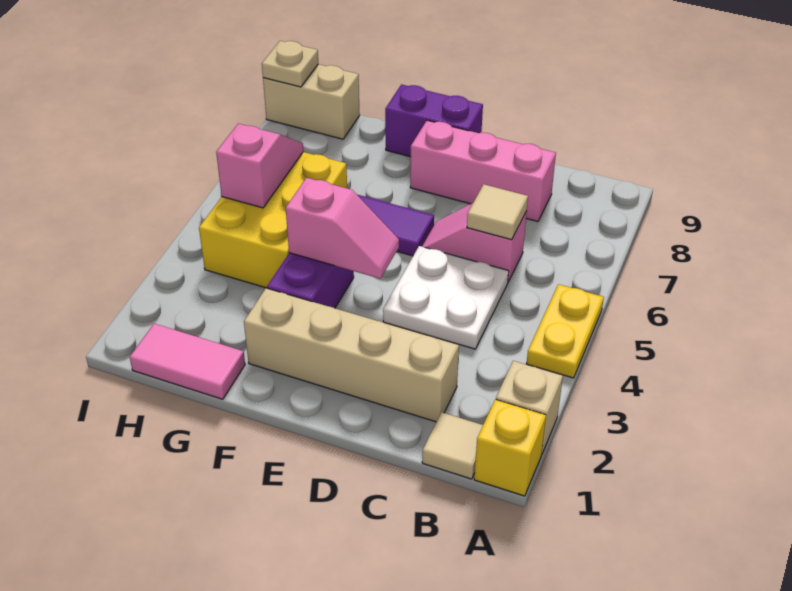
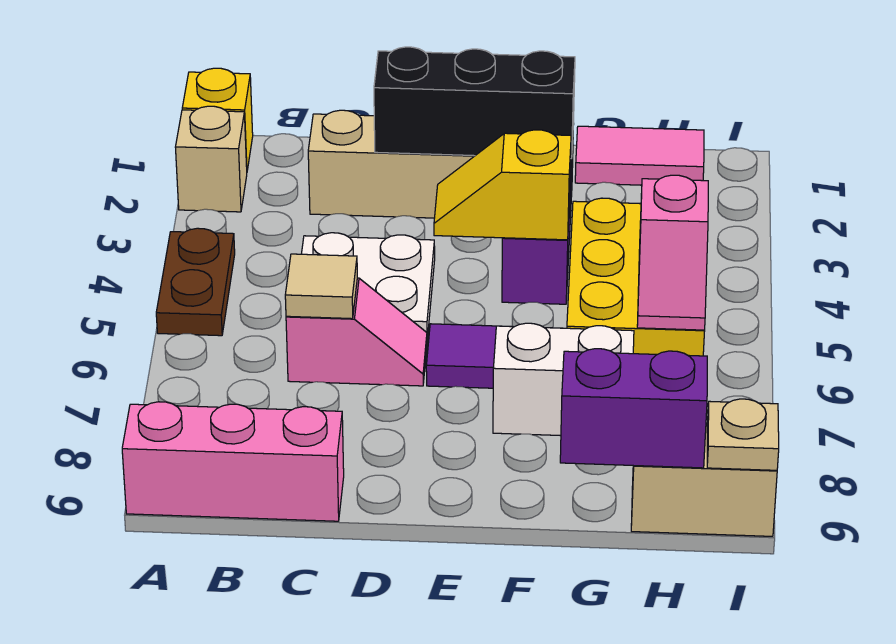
yellow plate A4:A5 level 1 -> brown plate A4:A5 level 1
tan tile B1 level 1 -> none
pink brick C8:E8 level 1 -> pink brick A9:C9 level 1
none -> black brick D2:F2 level 2
pink slope E4:F4 level 2 top F -> yellow slope E4:F4 level 2 top F
purple brick E9:F9 level 1 -> purple brick G9:H9 level 2
none -> white brick F7:G7 level 1

